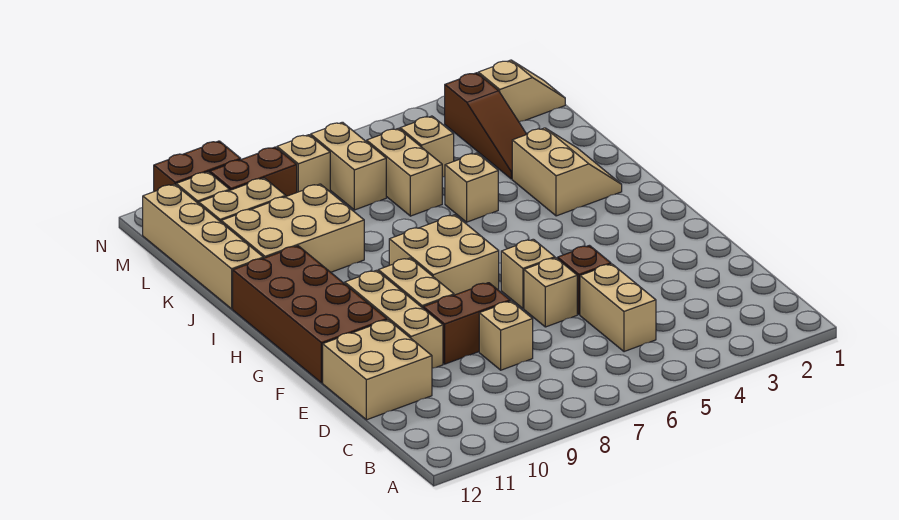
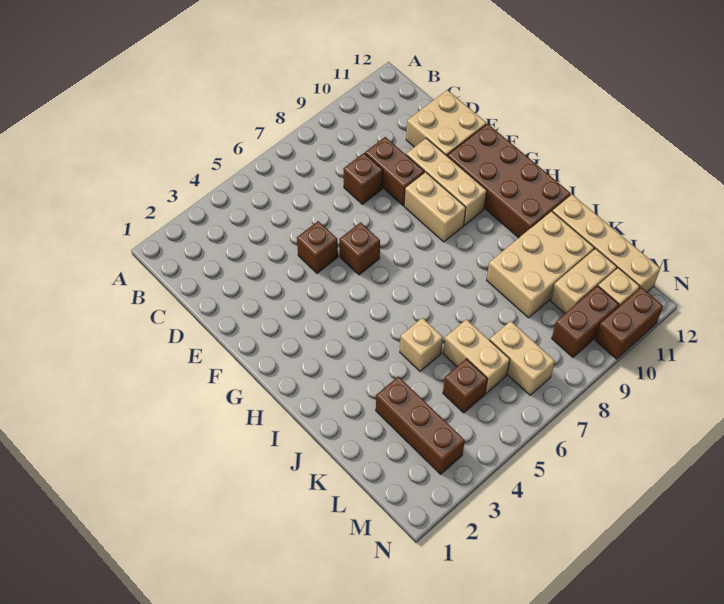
tan brick C5:D5 level 1 -> none
tan brick D8 level 1 -> brown brick D8 level 1
tan brick E6 level 1 -> none
brown brick E8:E9 level 1 -> brown brick D9:E9 level 1
tan brick F6 level 1 -> brown brick F6 level 1
tan brick G7:H8 level 1 -> none
tan slope I2:J3 level 1 top 3 -> none
brown slope K3:M3 level 1 top M -> brown brick K3:M3 level 1
tan brick L5 level 1 -> brown brick L5 level 1
tan slope M1:M2 level 1 top 2 -> none
tan brick M8 level 1 -> none

